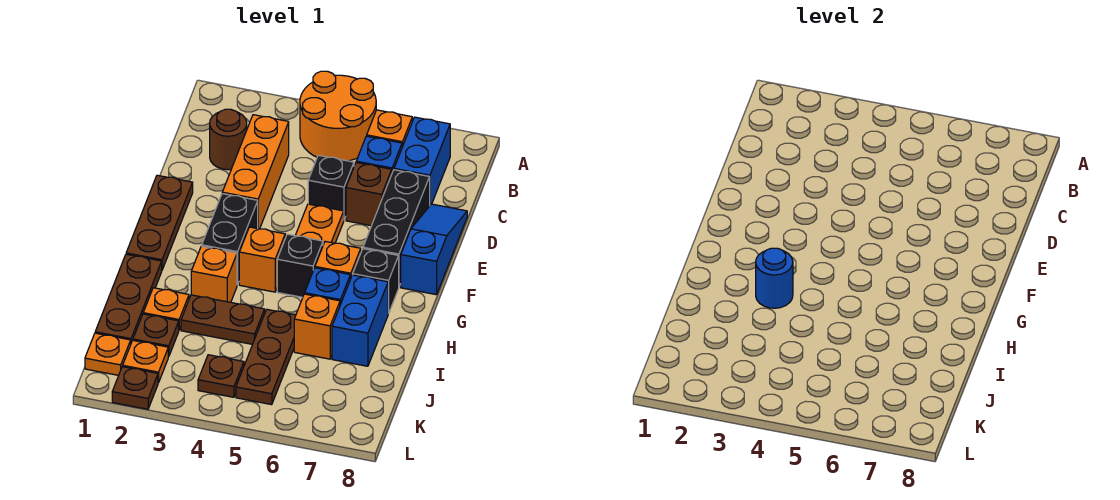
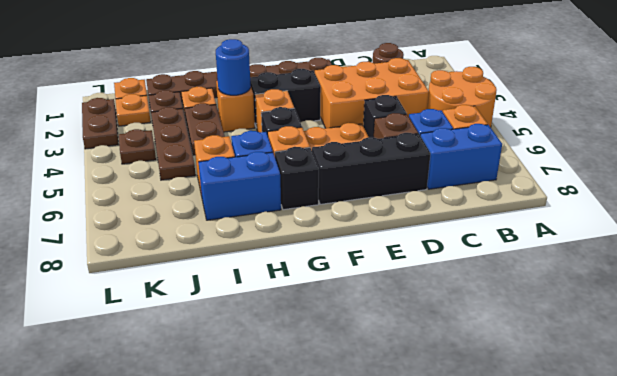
orange brick C3:E3 level 1 -> orange brick C3:E4 level 1
blue slope D8:F8 level 1 top F -> none
brown plate I5:K5 level 1 -> brown plate J3:J5 level 1
brown plate L2 level 1 -> brown plate L2:L3 level 1

